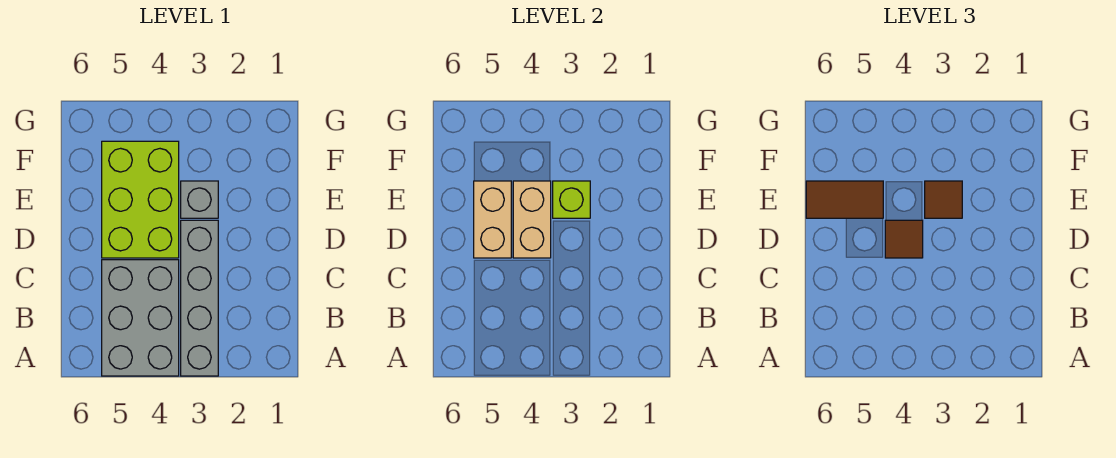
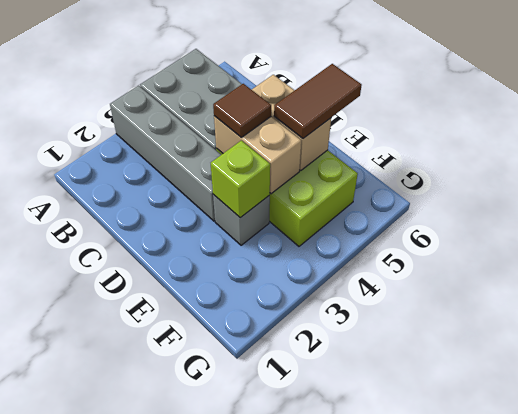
brown tile E3 level 3 -> none

